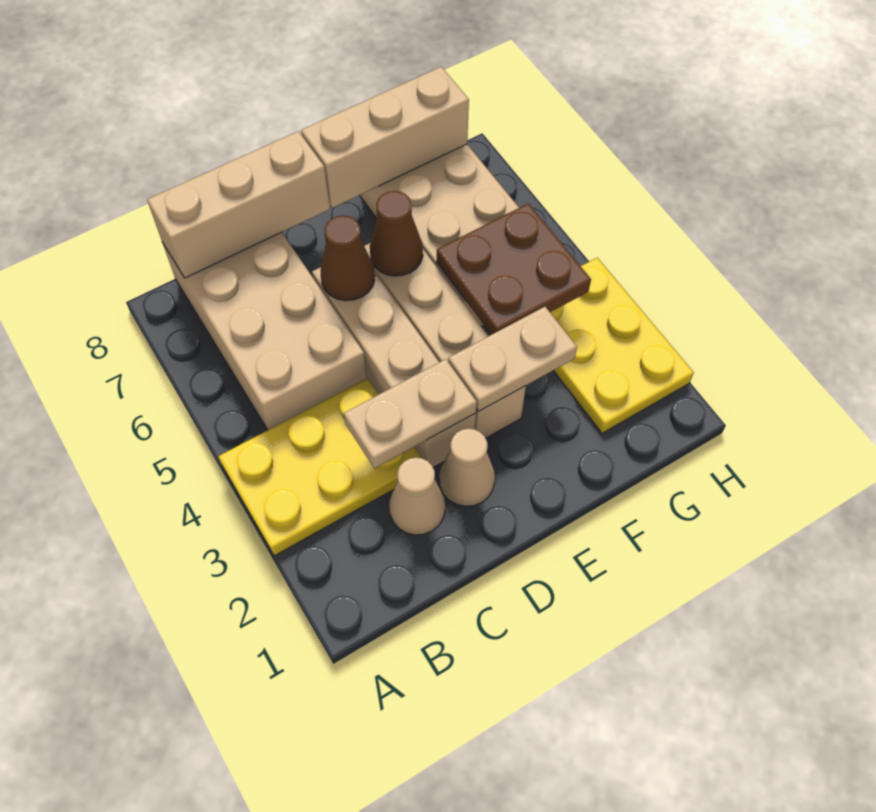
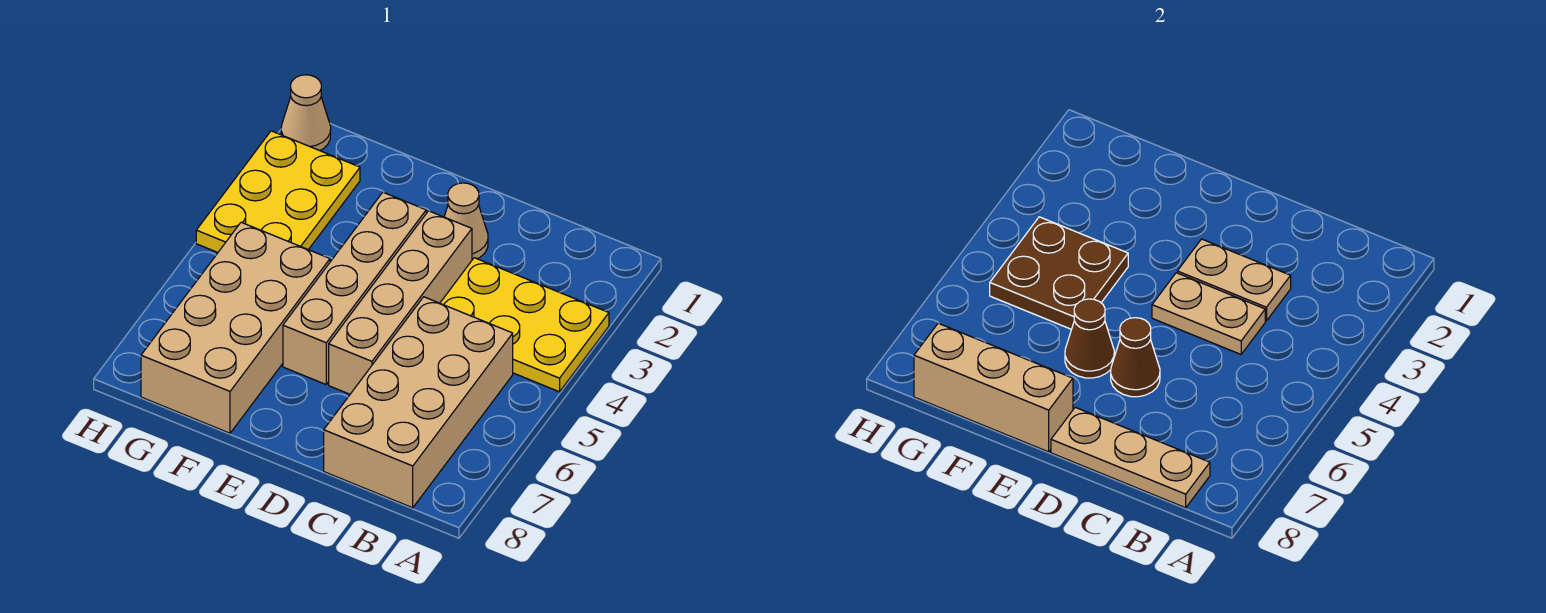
tan brick B8:D8 level 2 -> tan plate B8:D8 level 2
tan cone C2 level 1 -> tan cone H1 level 1
tan plate E3:F3 level 2 -> tan plate C4:D4 level 2

